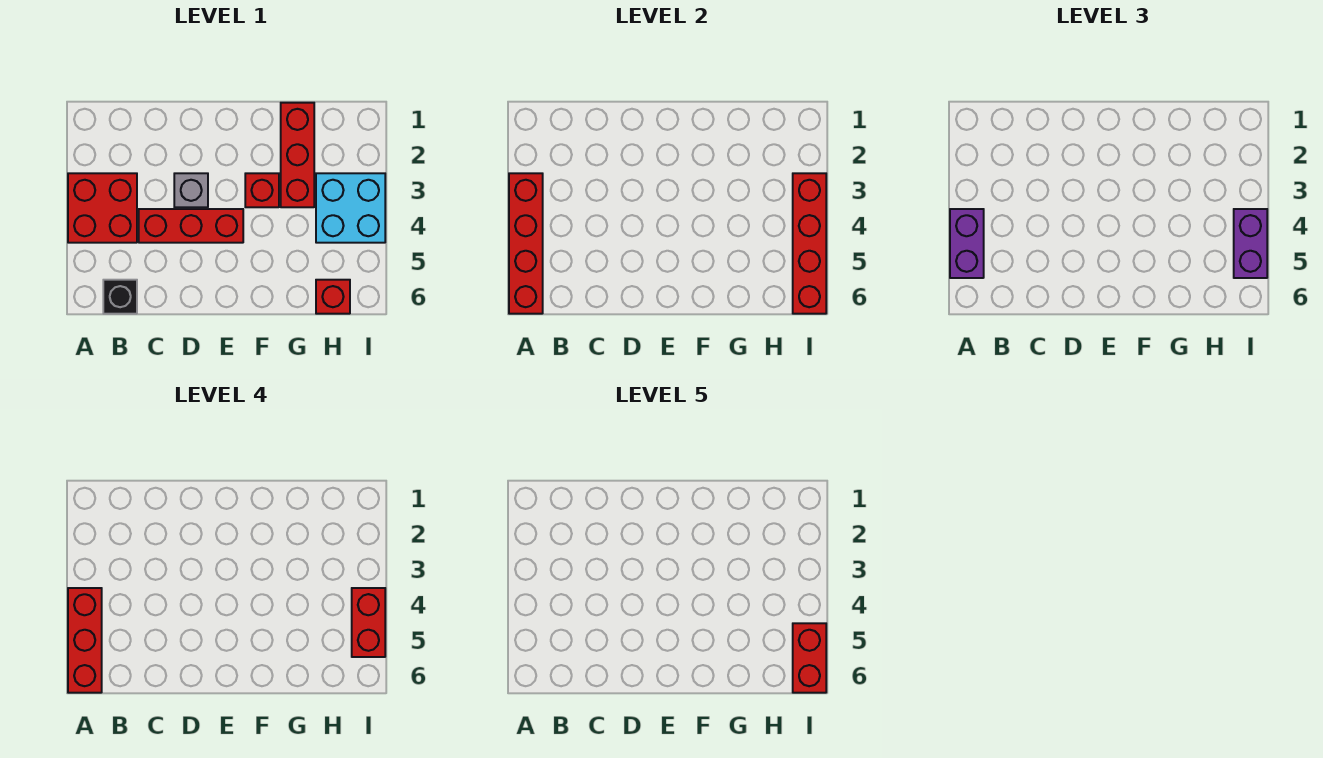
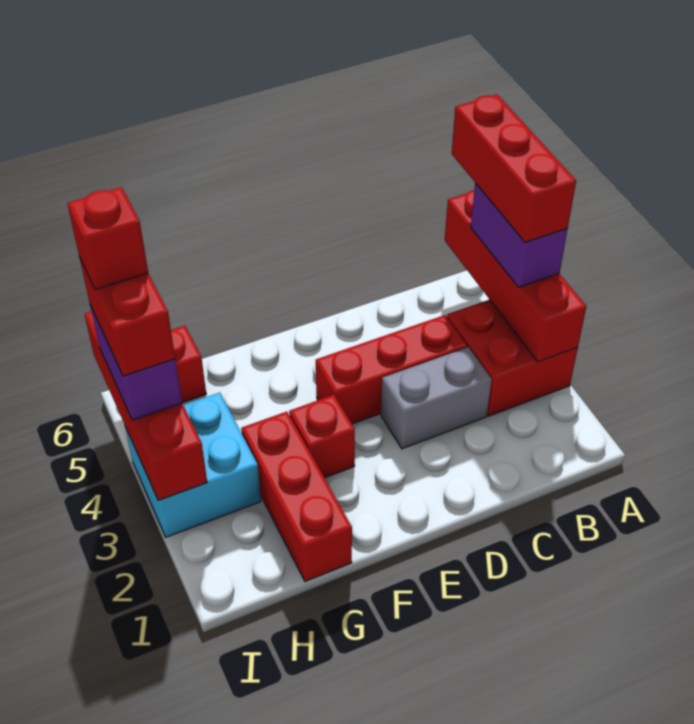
black brick B6 level 1 -> none
grey brick D3 level 1 -> grey brick C3:D3 level 1
red brick I5:I6 level 5 -> red brick I5 level 5

